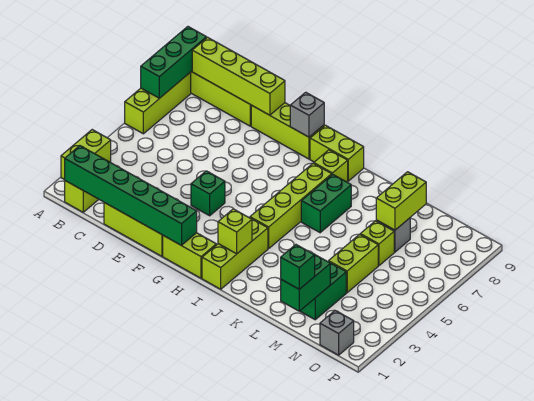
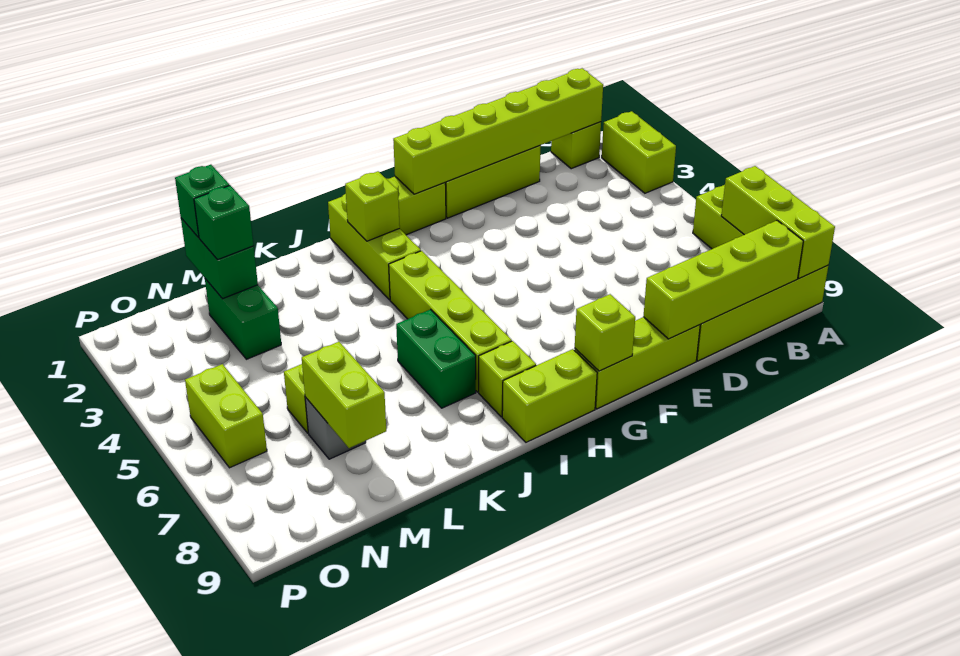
green brick A7:A9 level 2 -> lime brick A7:A9 level 2
green brick B1:G1 level 2 -> lime brick B1:G1 level 2
green brick F4 level 1 -> green brick M2 level 3
grey brick G9 level 2 -> lime brick G9 level 2
lime brick M4:M5 level 1 -> lime brick O5:O6 level 1
grey brick O1 level 1 -> none

